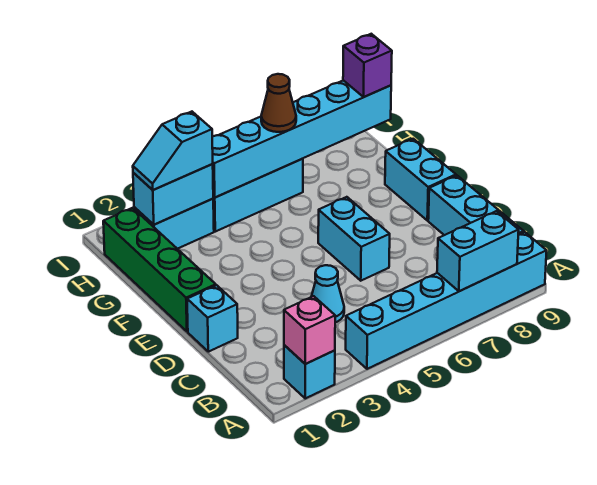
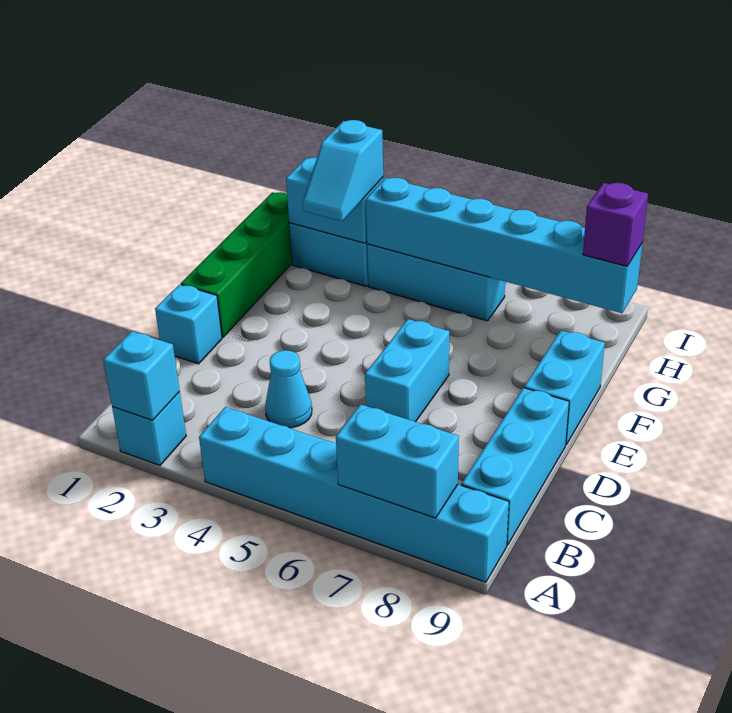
pink brick A2 level 2 -> cyan brick A2 level 2
cyan slope H2:H3 level 3 top 3 -> cyan slope G3:H3 level 3 top H
brown cone H6 level 3 -> none

